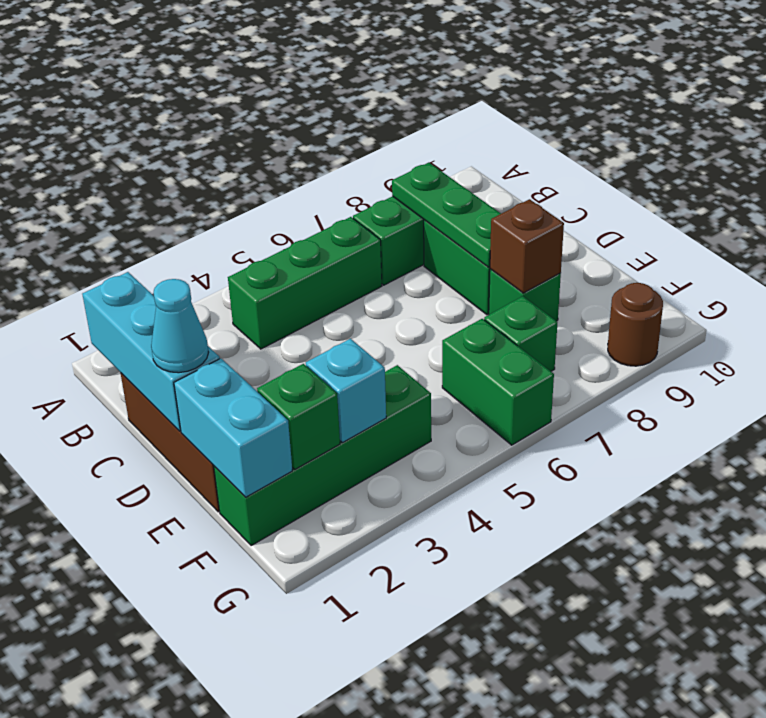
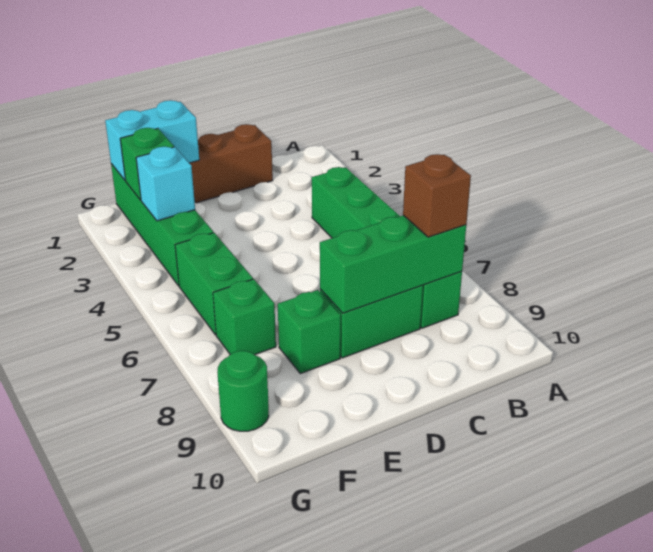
cyan brick B1:D1 level 2 -> none
green plate B8:D8 level 2 -> green brick B8:D8 level 2
cyan cone D1 level 3 -> none
brown brick E8 level 2 -> brown brick B8 level 3
green brick F6:G6 level 1 -> green brick F5:F6 level 1
brown round brick G9 level 1 -> green round brick G9 level 1

